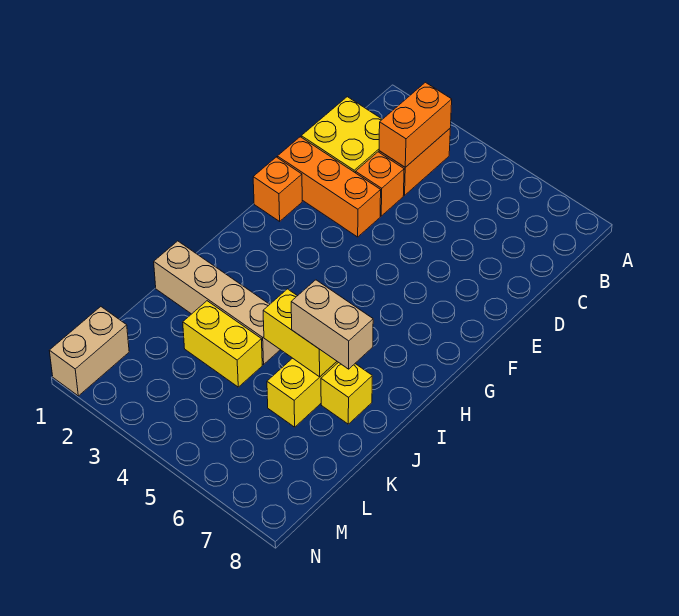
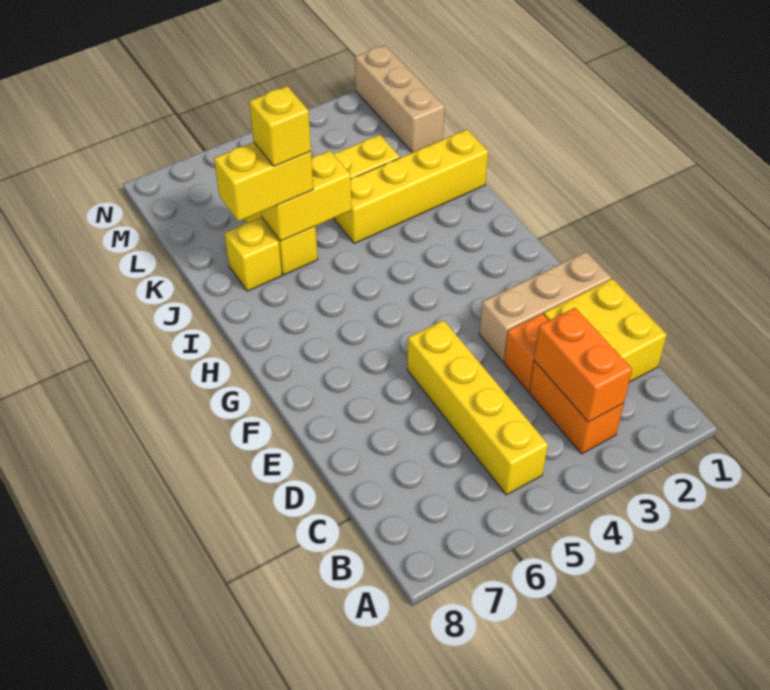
none -> yellow brick B5:E5 level 1
orange brick E1:E3 level 1 -> tan brick E1:E3 level 1
orange brick F1 level 1 -> none
tan brick J1:J4 level 1 -> yellow brick J1:J4 level 1
tan brick J6:J7 level 3 -> yellow brick J6:J7 level 3
none -> yellow brick J6 level 4
tan brick M1:N1 level 1 -> tan brick L1:N1 level 1

